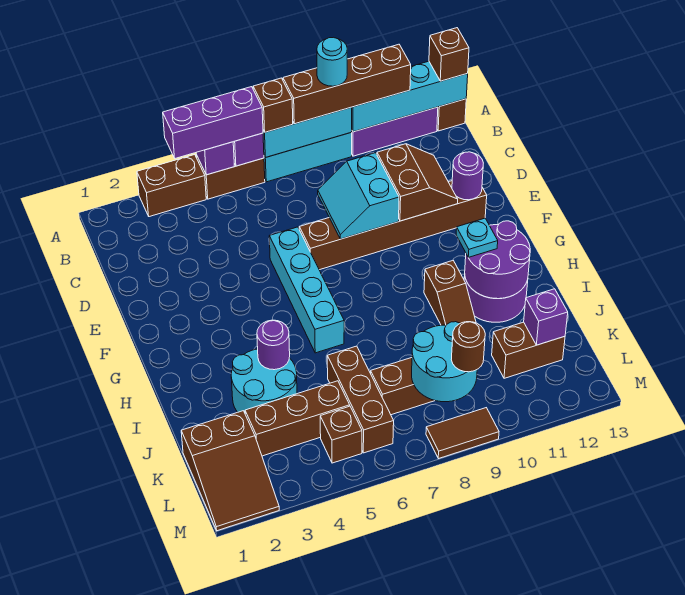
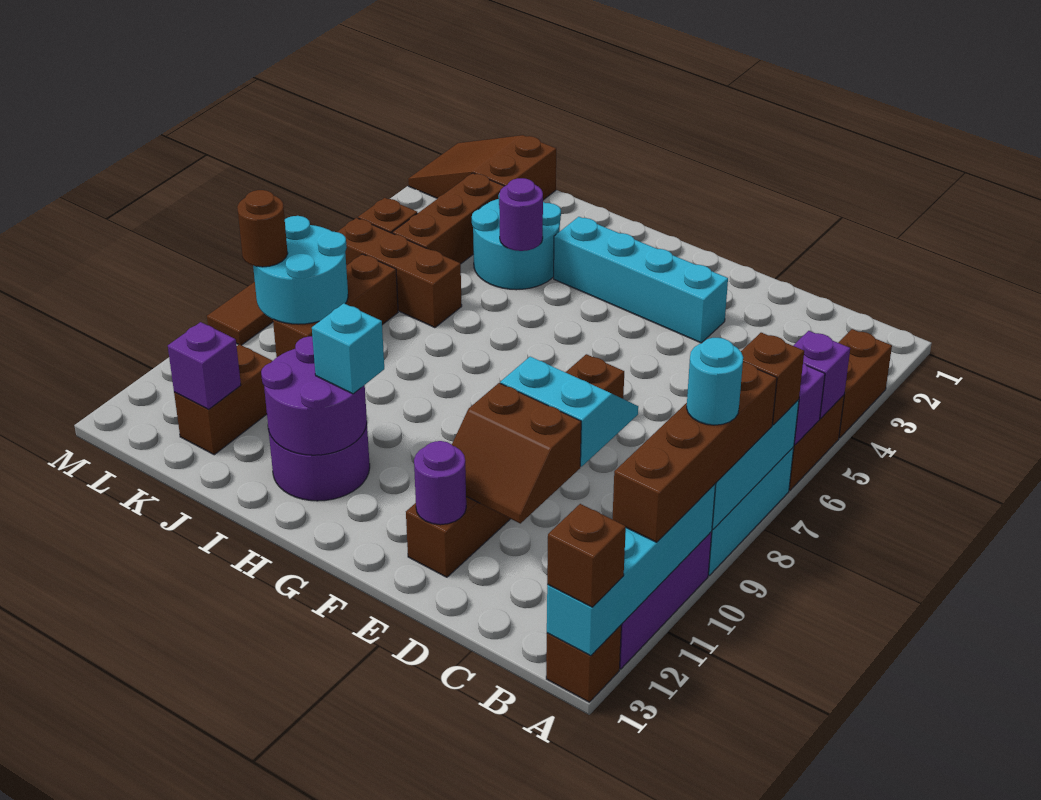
purple brick A4:A6 level 3 -> none
cyan brick E6:H6 level 1 -> cyan brick E3:H3 level 1
brown slope H10:I10 level 1 top H -> none
cyan plate H11 level 3 -> cyan brick H11 level 3

